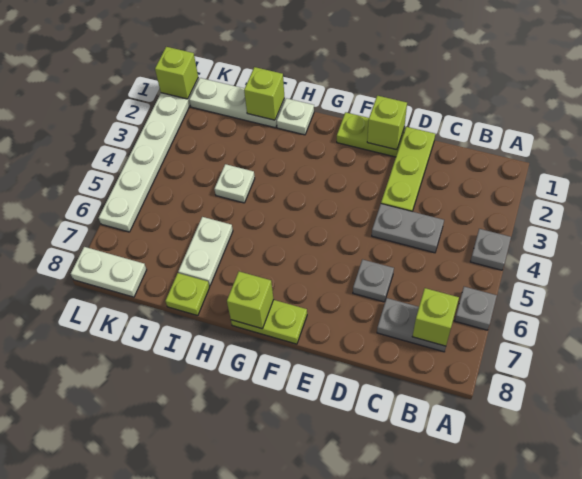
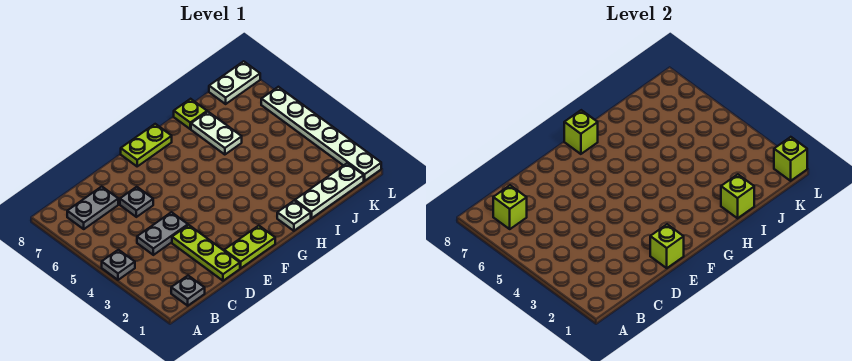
grey plate A6 level 1 -> grey plate B1 level 1
white plate I4 level 1 -> none

